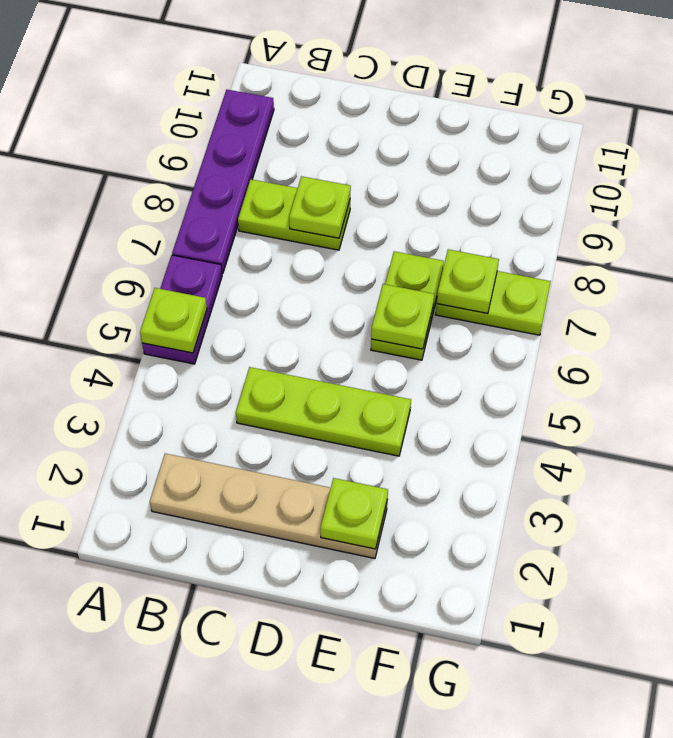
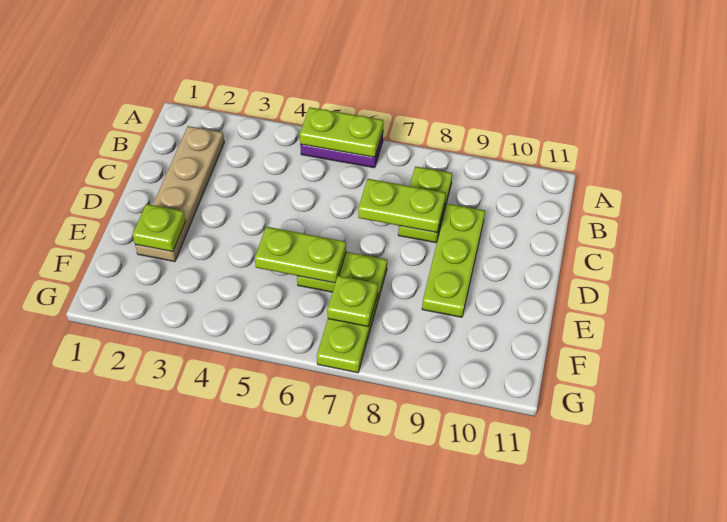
lime plate A5 level 2 -> lime plate A5:A6 level 2
purple plate A7:A10 level 1 -> none
lime plate C4:E4 level 1 -> lime plate C9:E9 level 1
lime plate C8 level 2 -> lime plate C7:C8 level 2
lime plate E6 level 2 -> lime plate E5:E6 level 2

